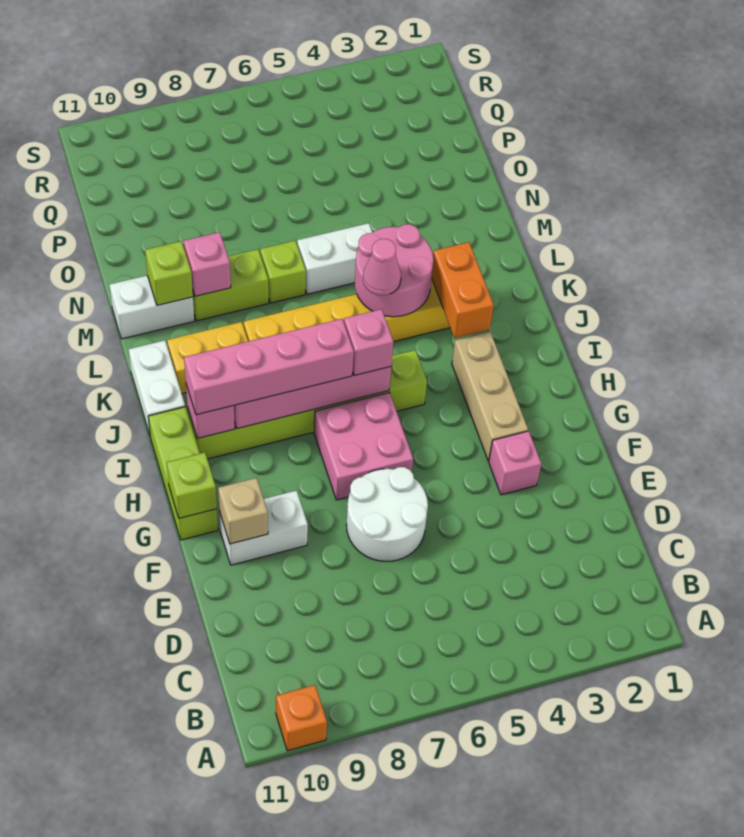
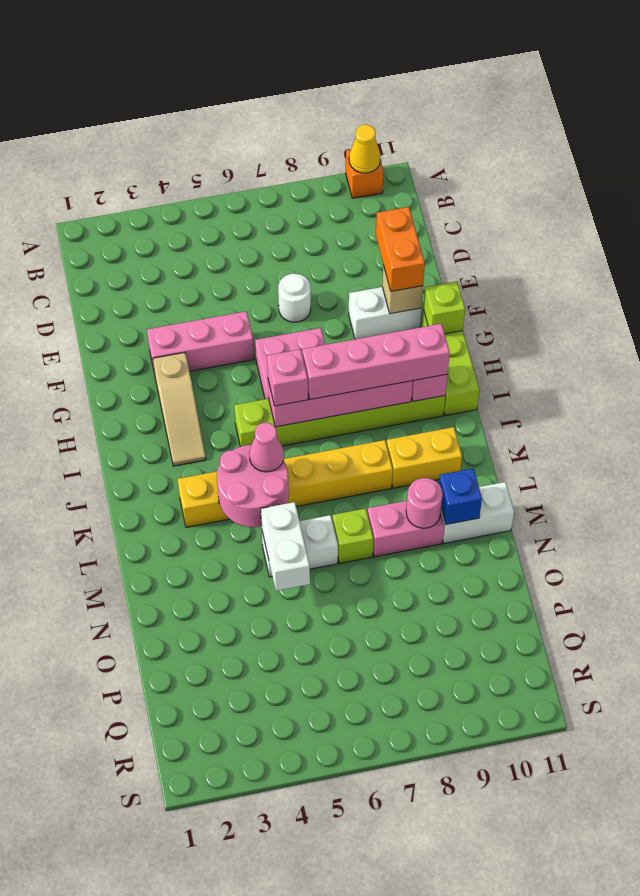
none -> yellow cone A10 level 2
white round brick E6:F7 level 1 -> white round brick E7 level 1
pink brick F3 level 1 -> pink brick F3:F5 level 1
tan brick G3:I3 level 1 -> tan slope G3:I3 level 1 top G
orange brick J3:K3 level 2 -> orange brick E10:F10 level 3
white brick J11:K11 level 1 -> white brick M5:N5 level 2
lime brick M8:M9 level 1 -> pink brick M8:M9 level 1
pink brick M9 level 2 -> pink round brick M9 level 2
lime brick M10 level 2 -> blue brick M10 level 2

